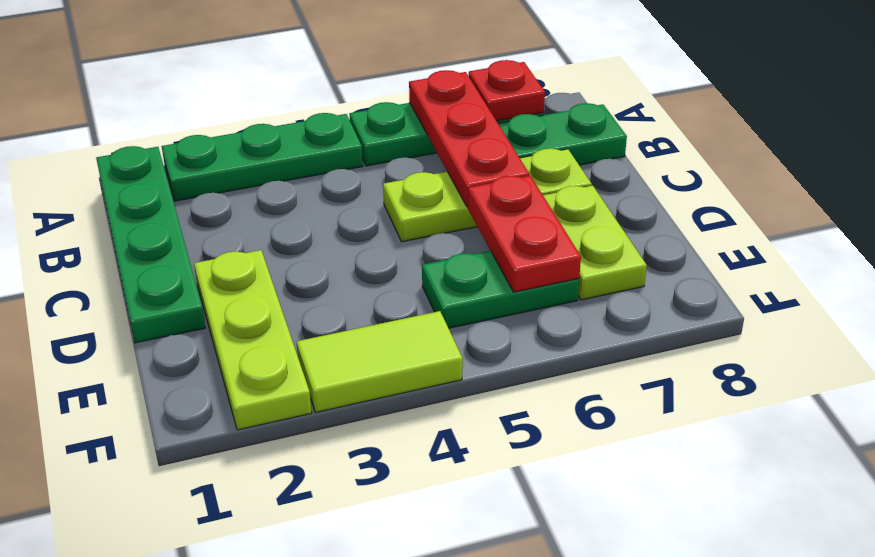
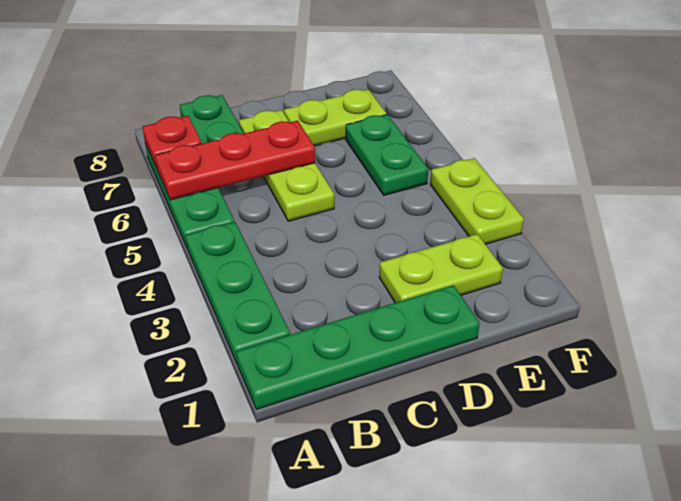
lime plate D2:F2 level 1 -> lime plate D2:E2 level 1
red plate D6:E6 level 2 -> none
lime tile F3:F4 level 1 -> lime plate F3:F4 level 1

